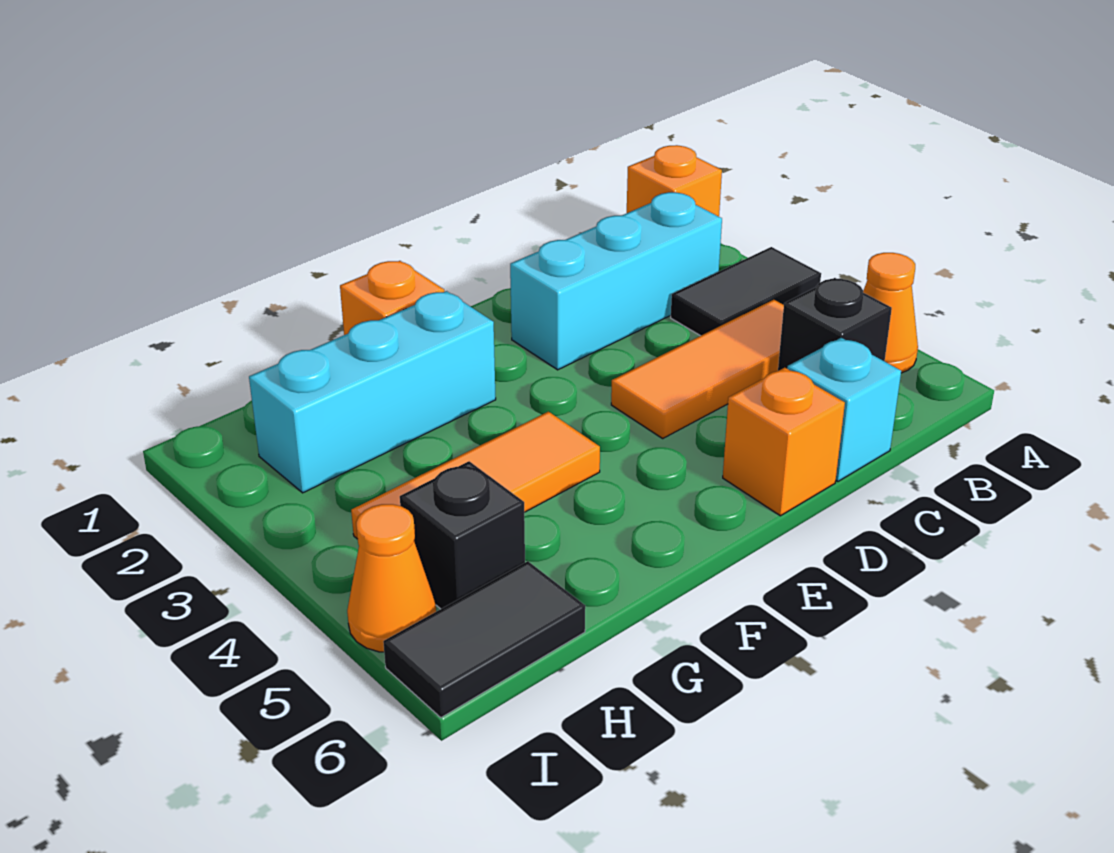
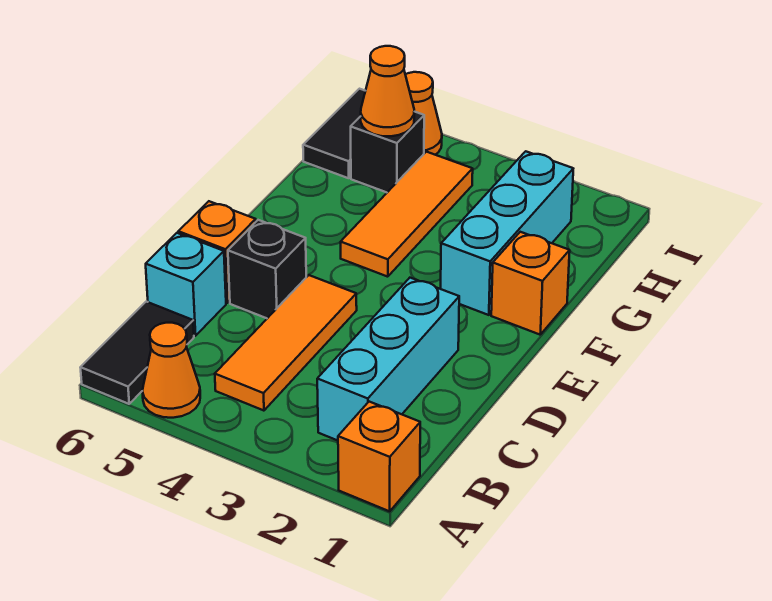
black tile A3:B3 level 1 -> black tile A6:B6 level 1
black brick B5 level 1 -> black brick D5 level 1
none -> orange cone H5 level 2

